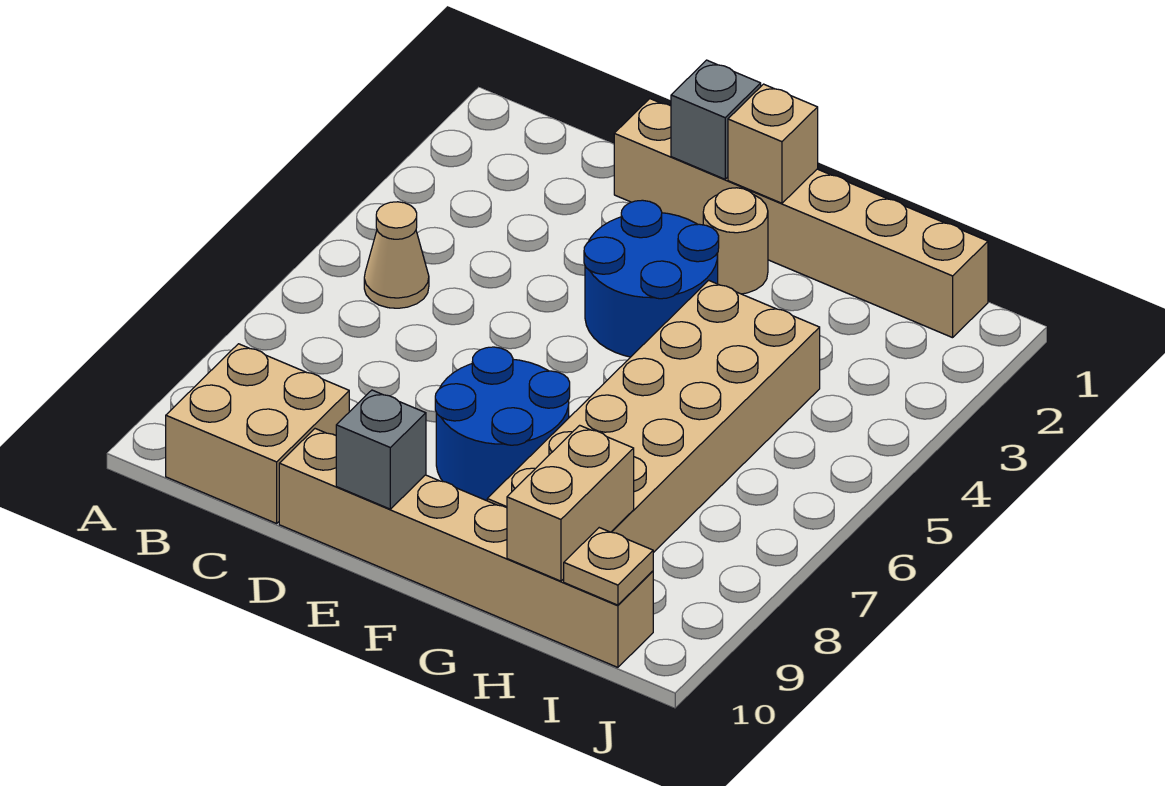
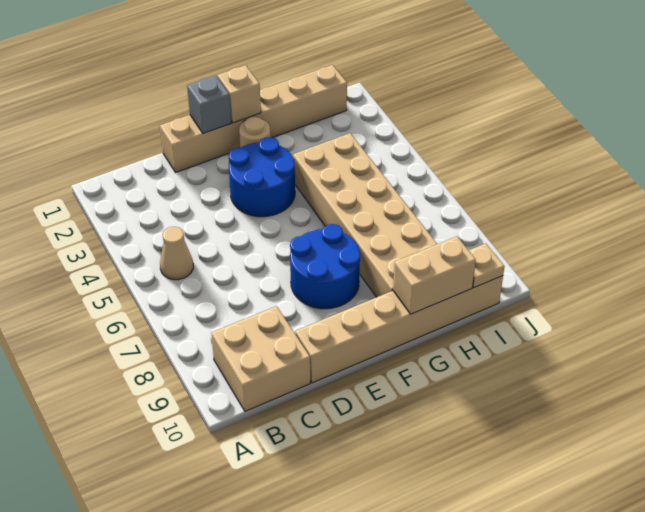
grey brick E10 level 2 -> none
tan brick H9:H10 level 2 -> tan brick G10:H10 level 2

